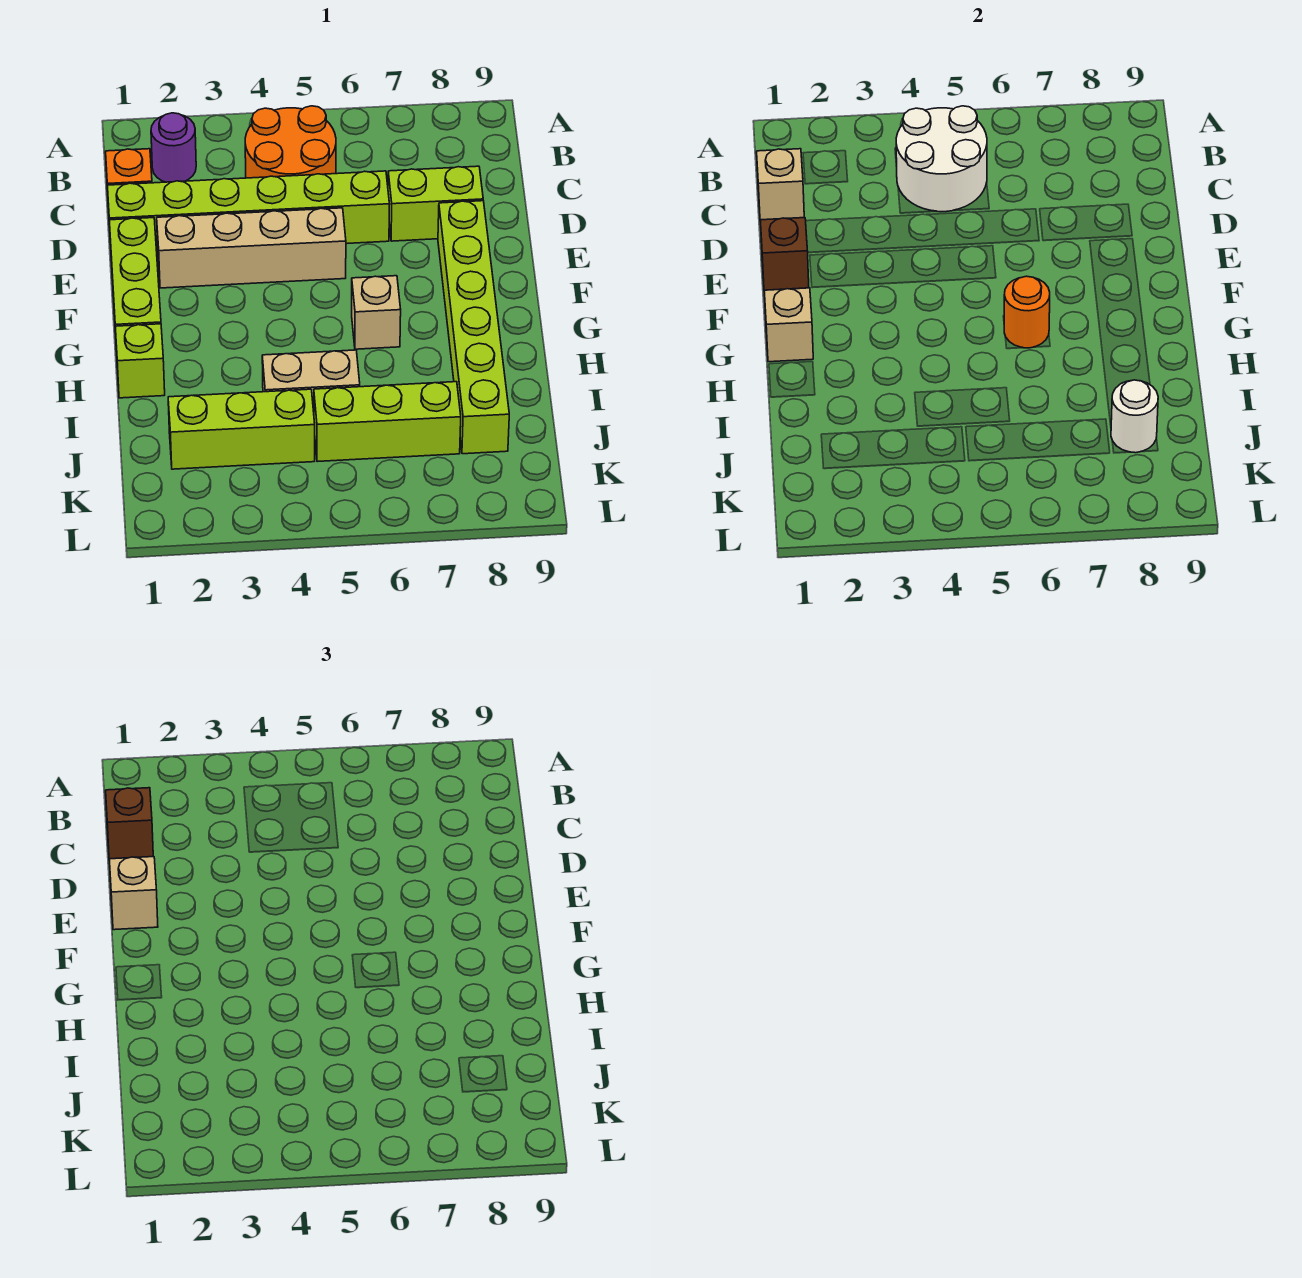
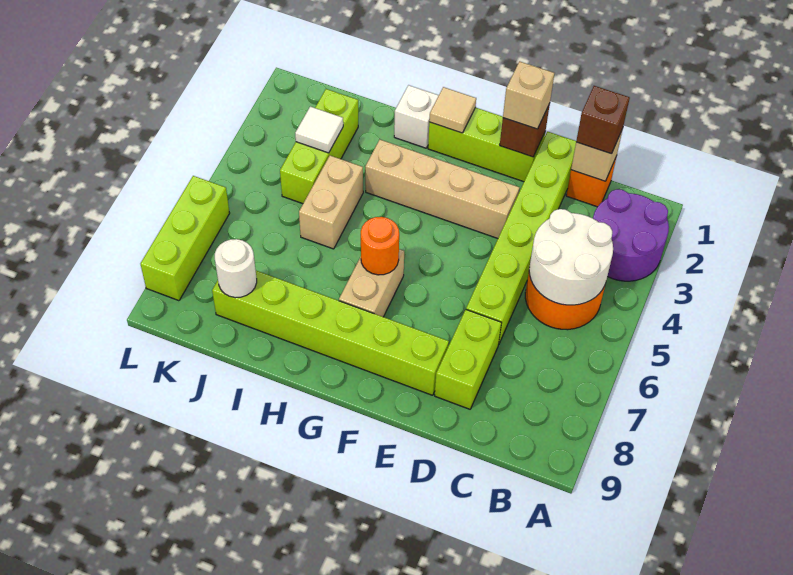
purple round brick B2 level 1 -> purple round brick A2:B3 level 1
tan brick E2:E5 level 1 -> tan brick E3:H3 level 1
tan brick G1 level 2 -> tan tile G1 level 2
tan brick G6 level 1 -> tan brick G6:G7 level 1
lime brick H1 level 1 -> white brick H1 level 1
none -> white tile J3 level 2
lime brick J5:J7 level 1 -> lime brick L6:L8 level 1

